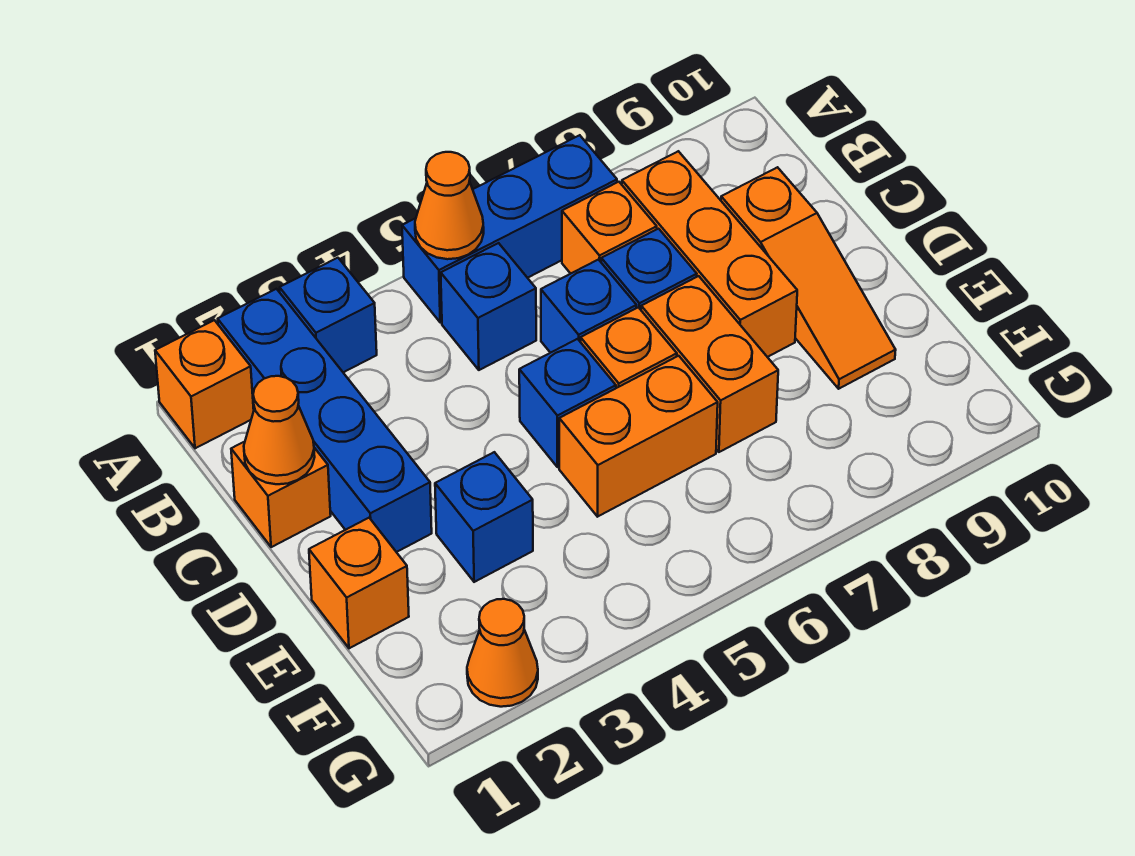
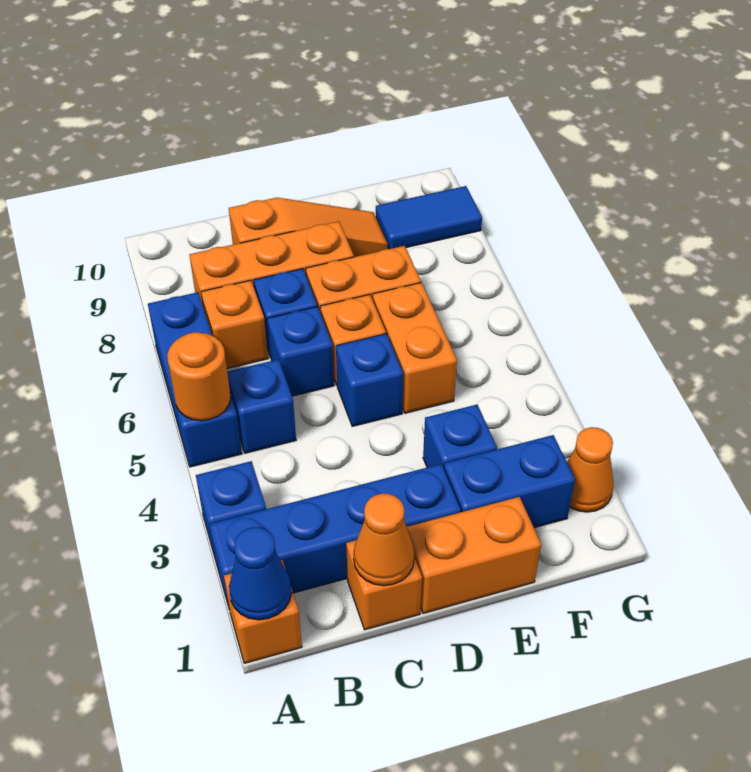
none -> blue cone A1 level 2
orange cone A5 level 2 -> orange round brick A5 level 2
orange brick E1 level 1 -> orange brick D1:E1 level 1
none -> blue brick E2:F2 level 1
none -> blue tile F9:G9 level 1

